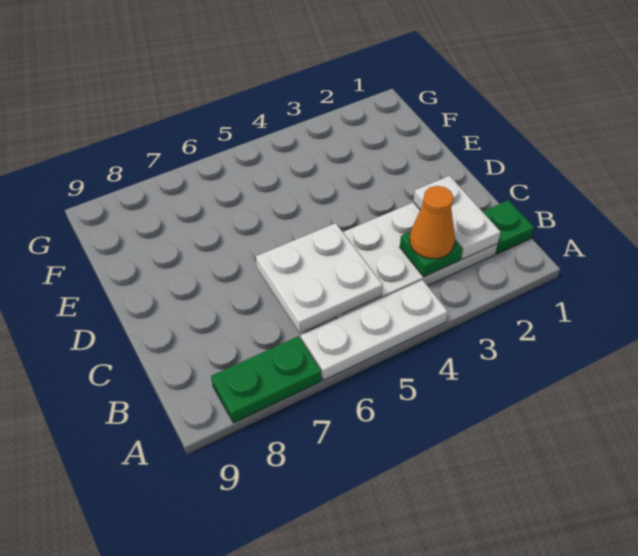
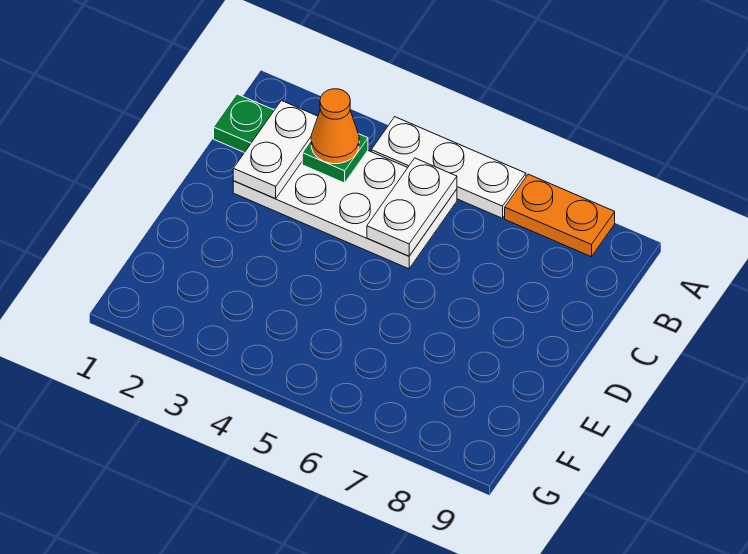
green plate A7:A8 level 1 -> orange plate A7:A8 level 1
white plate B5:C6 level 2 -> white plate B5:C5 level 2

